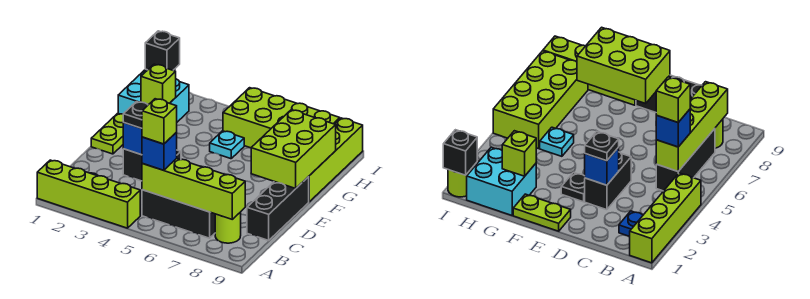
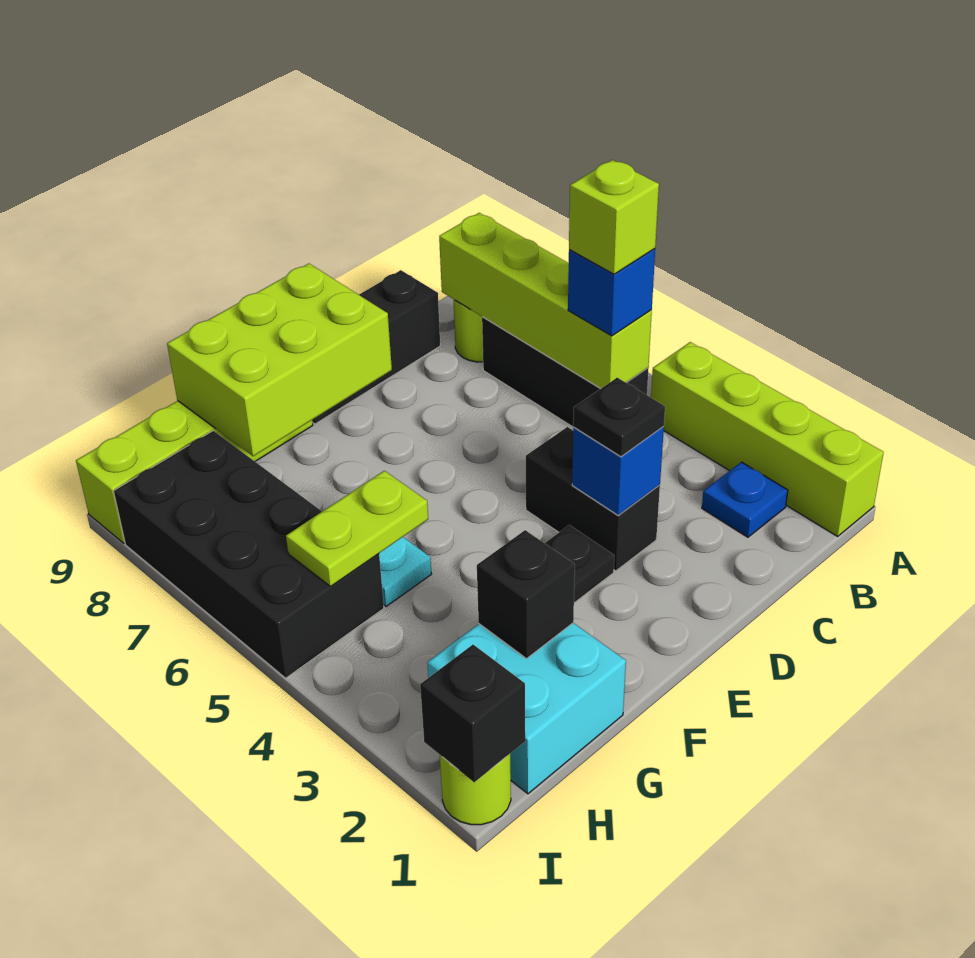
lime plate E1:F1 level 1 -> lime plate G5:H5 level 2
lime brick G2 level 2 -> black brick G2 level 2
lime brick H5:I8 level 1 -> black brick H5:I8 level 1

